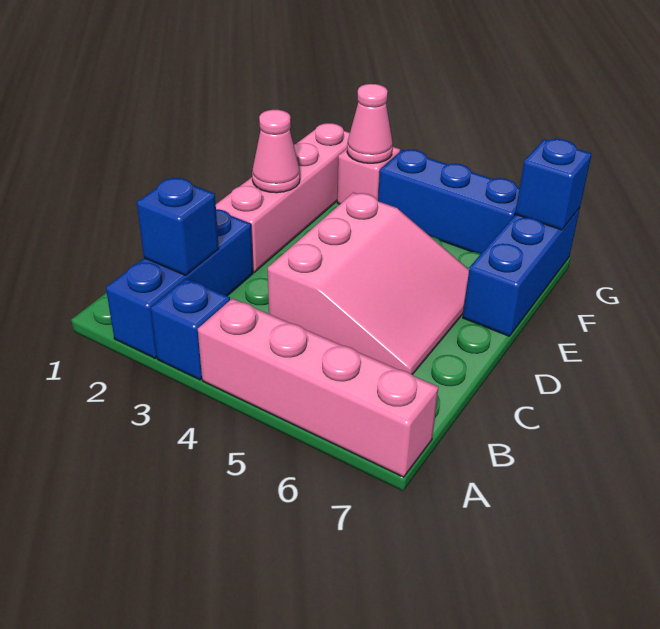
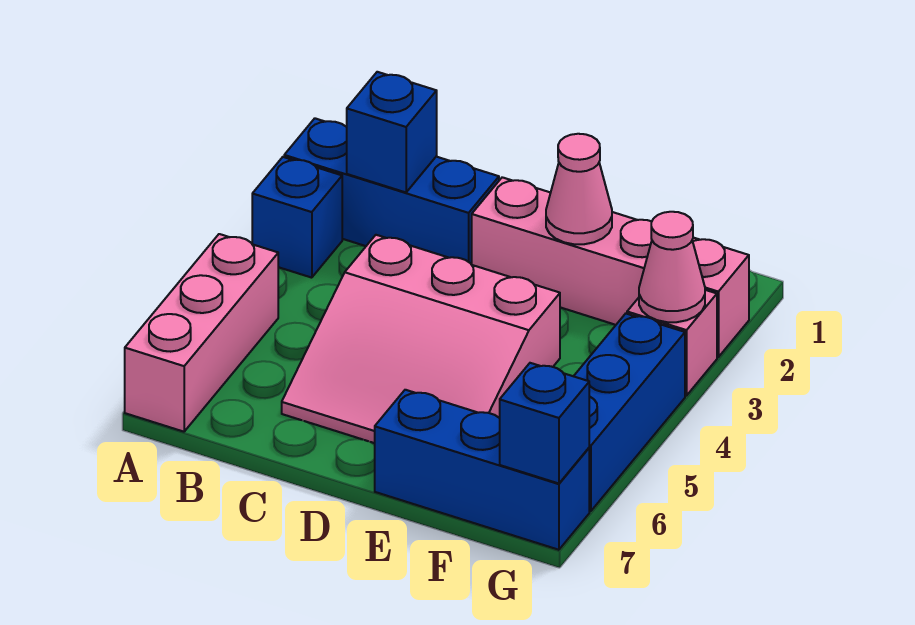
pink brick A4:A7 level 1 -> pink brick A5:A7 level 1

